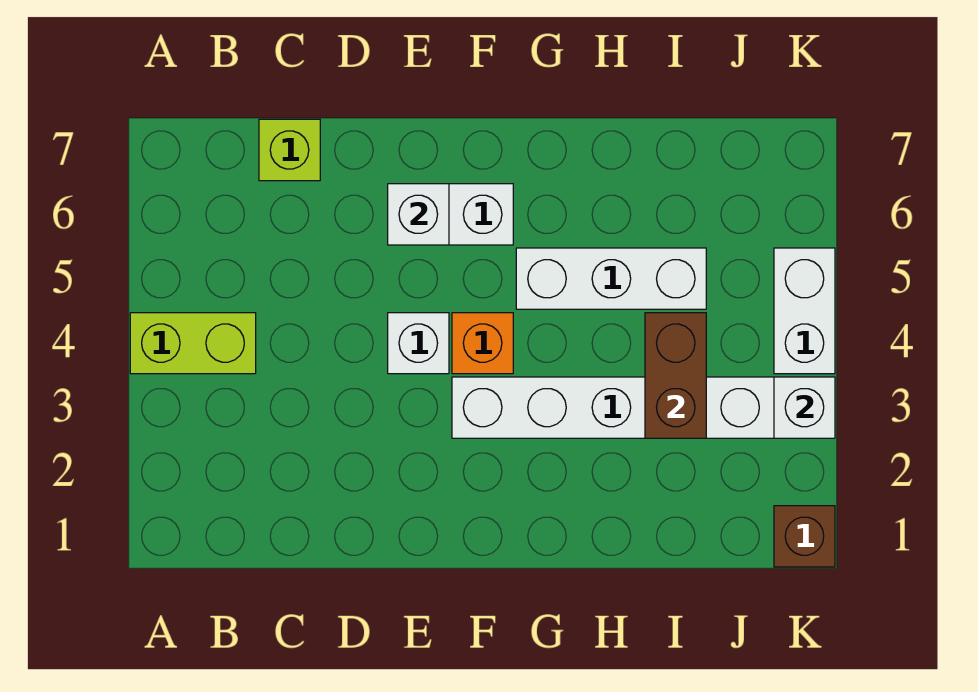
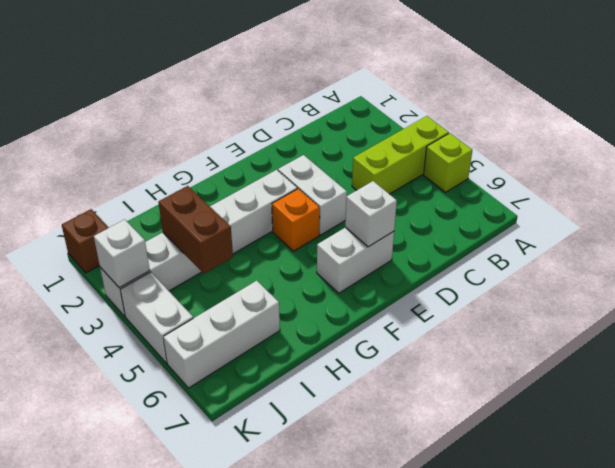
lime brick A4:B4 level 1 -> lime brick A4:C4 level 1
lime brick C7 level 1 -> lime brick A5 level 1
white brick E4 level 1 -> white brick E3:E4 level 1
white brick G5:I5 level 1 -> white brick I6:K6 level 1

